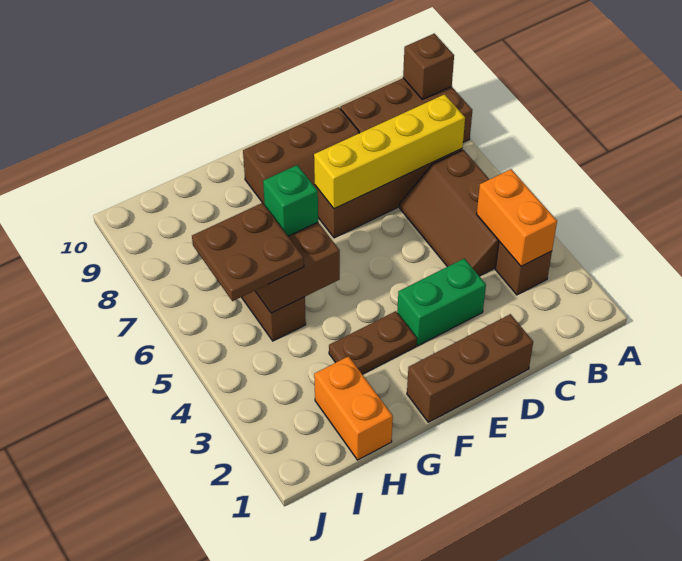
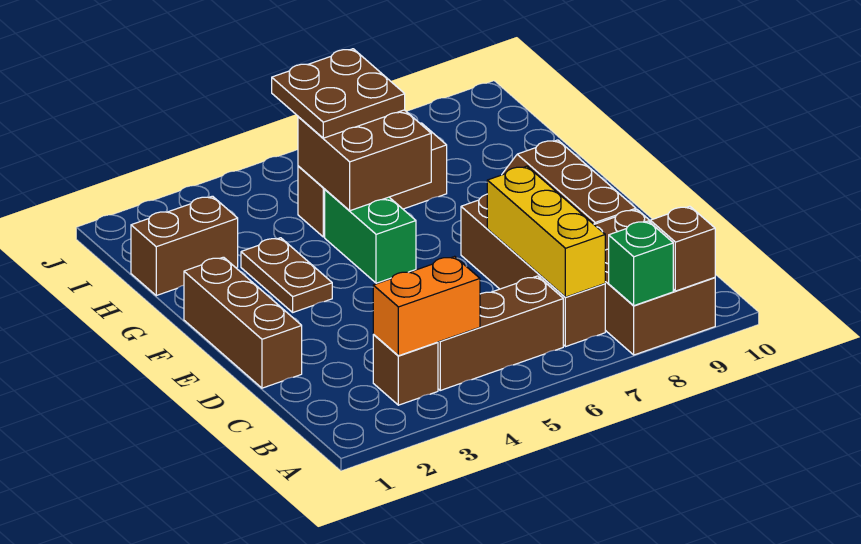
yellow brick B7:E7 level 2 -> yellow brick B7:D7 level 2
green brick D3:E3 level 1 -> green brick F5:G5 level 1
green brick G6 level 3 -> green brick A8 level 2
orange brick H1:H2 level 1 -> brown brick H1:H2 level 1

